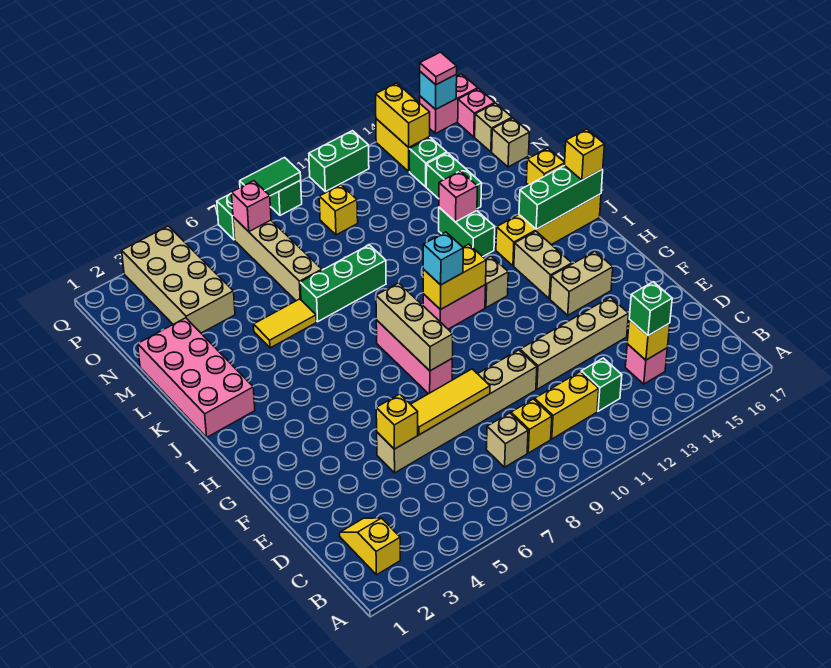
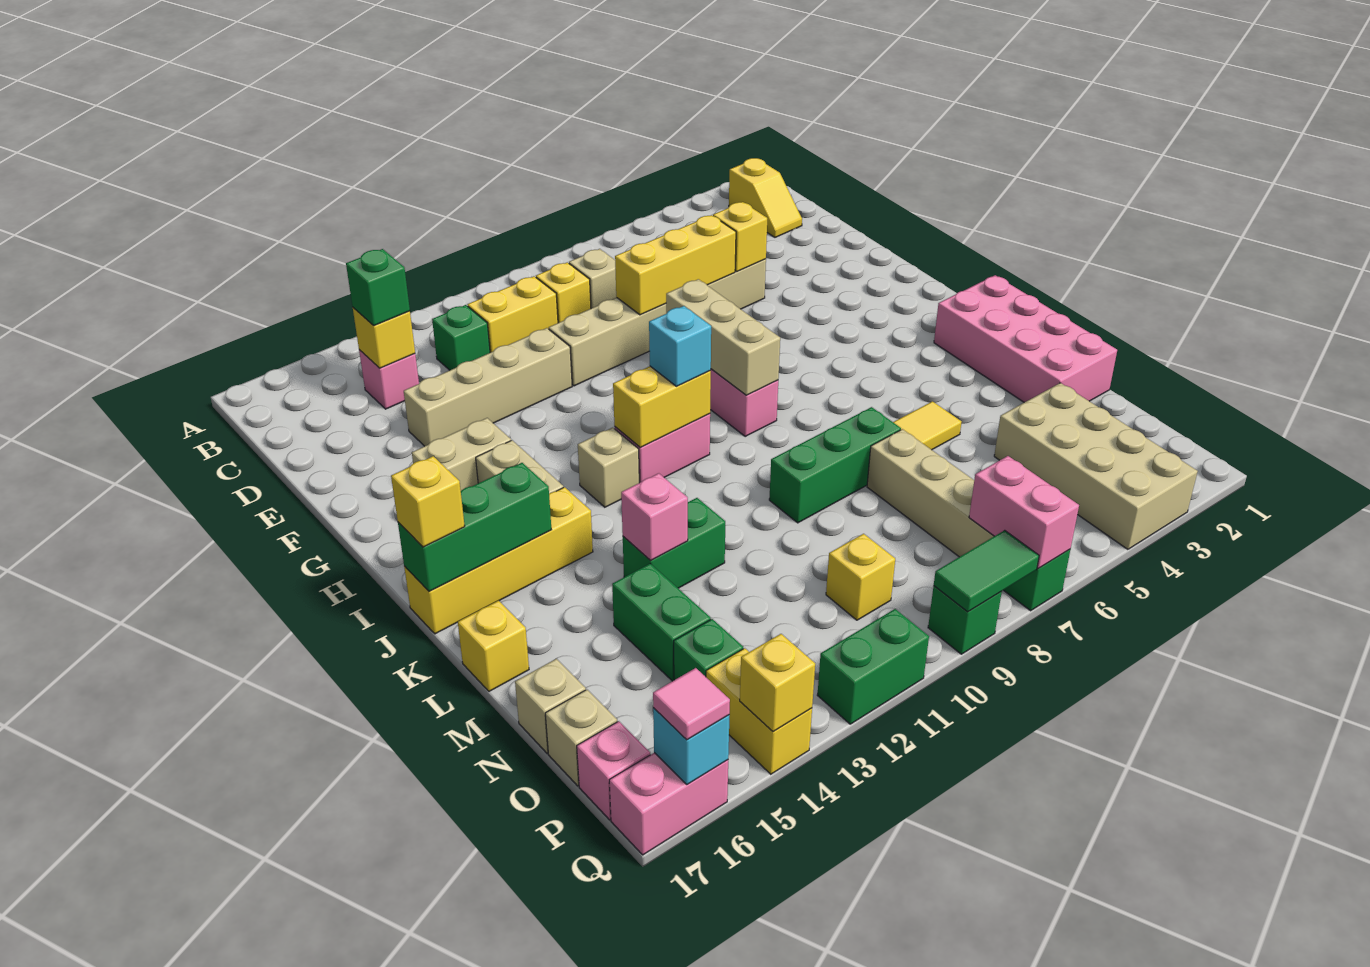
yellow tile E6:E8 level 2 -> yellow brick E6:E8 level 2
green brick K13:L13 level 1 -> green brick L12:L13 level 1
pink brick P7 level 2 -> pink brick P7:Q7 level 2
yellow brick P14:Q14 level 2 -> yellow brick Q14 level 2

